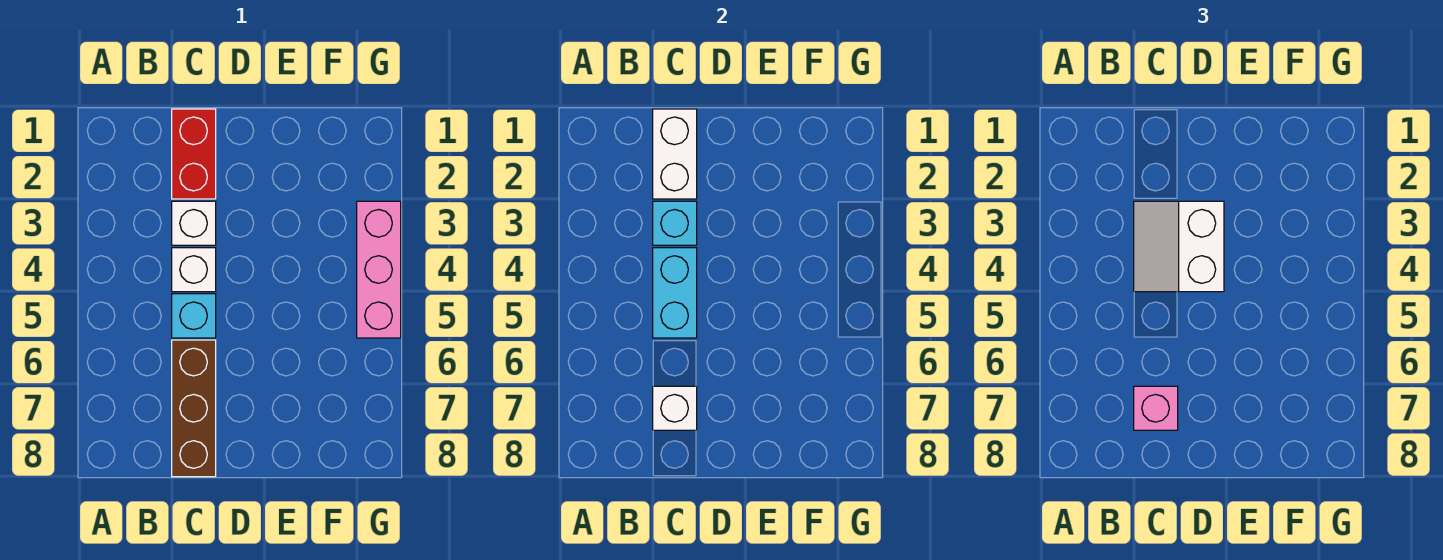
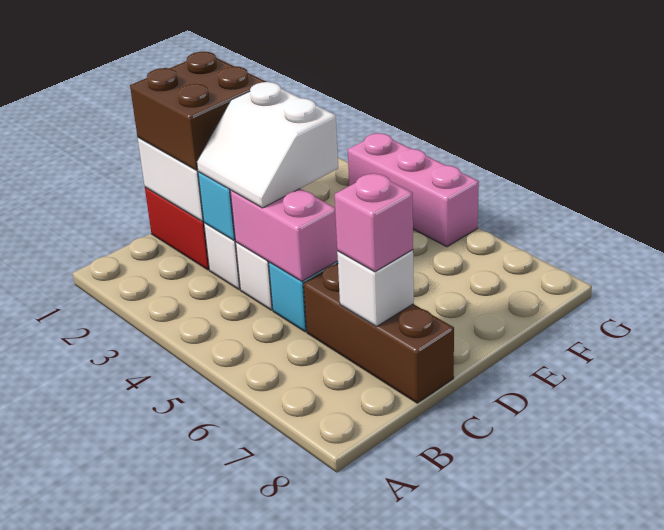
none -> brown brick C1:D2 level 3
cyan brick C4:C5 level 2 -> pink brick C4:C5 level 2

